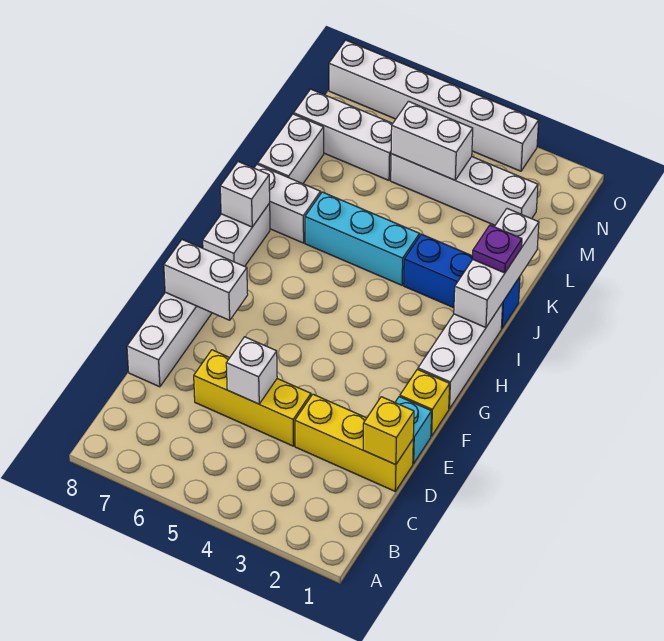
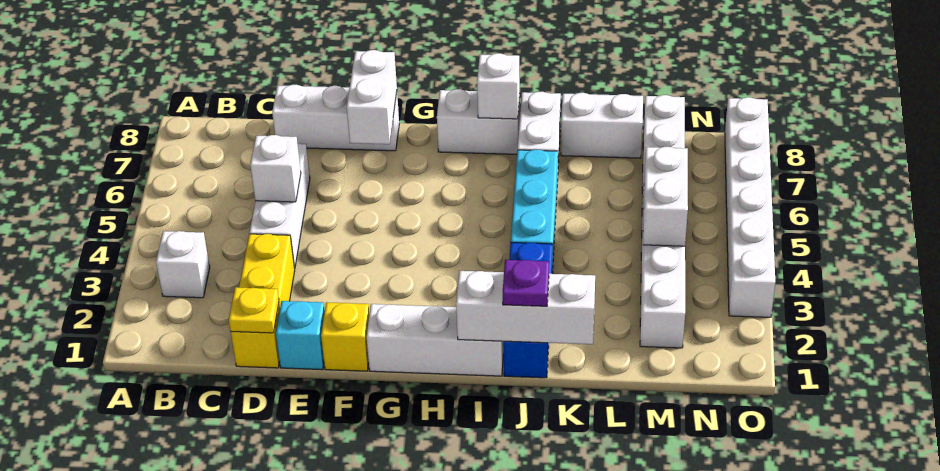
none -> white brick B3 level 1
yellow brick D1 level 2 -> yellow plate D1 level 2
yellow brick D4:D6 level 1 -> white brick D4:D6 level 1

